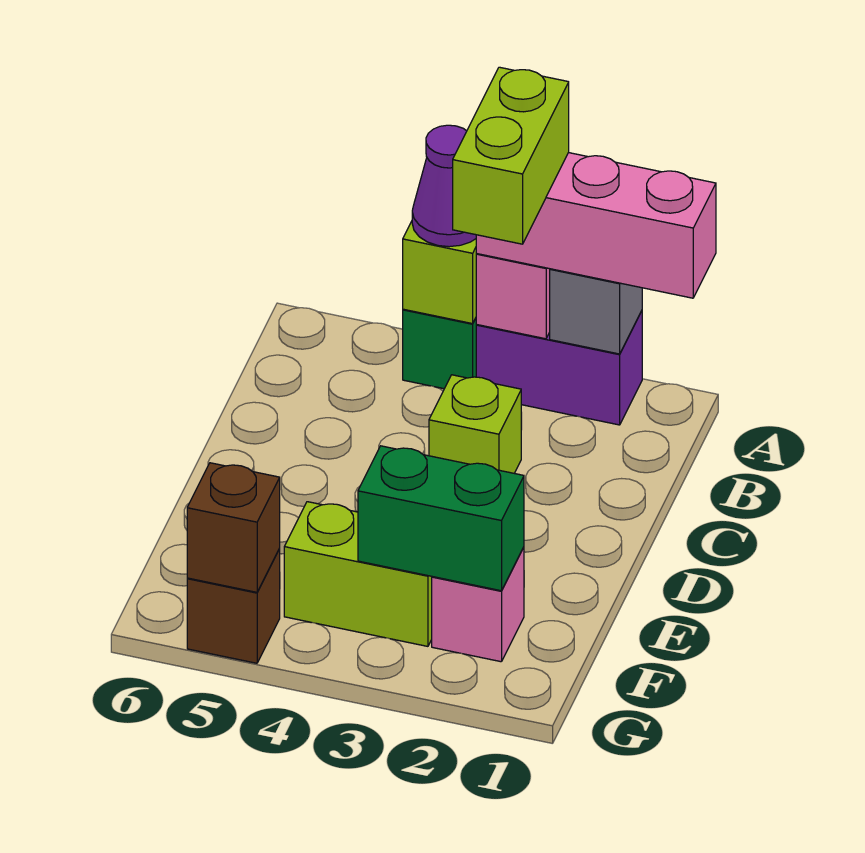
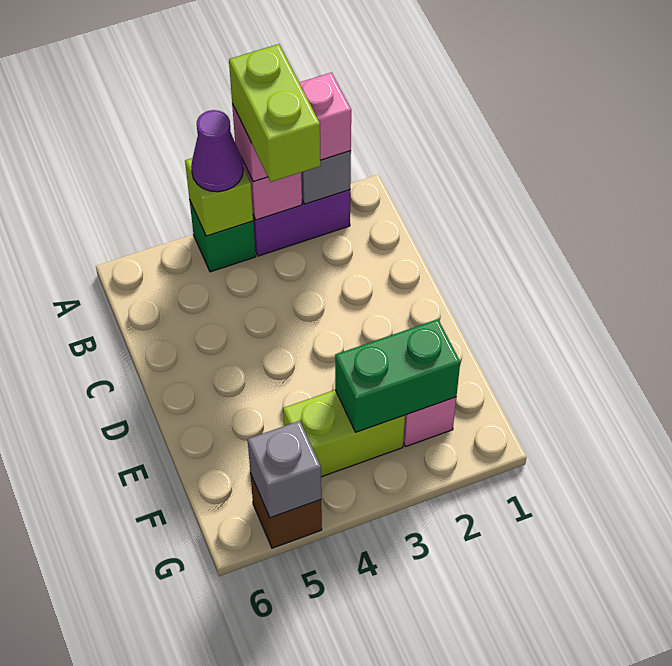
pink brick A1:A3 level 3 -> pink brick A2:A3 level 3
lime brick C3 level 1 -> none
brown brick G5 level 2 -> grey brick G5 level 2

